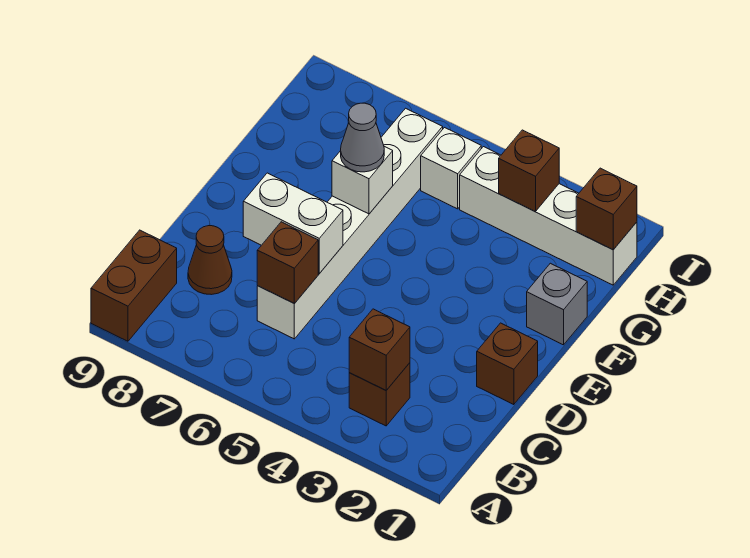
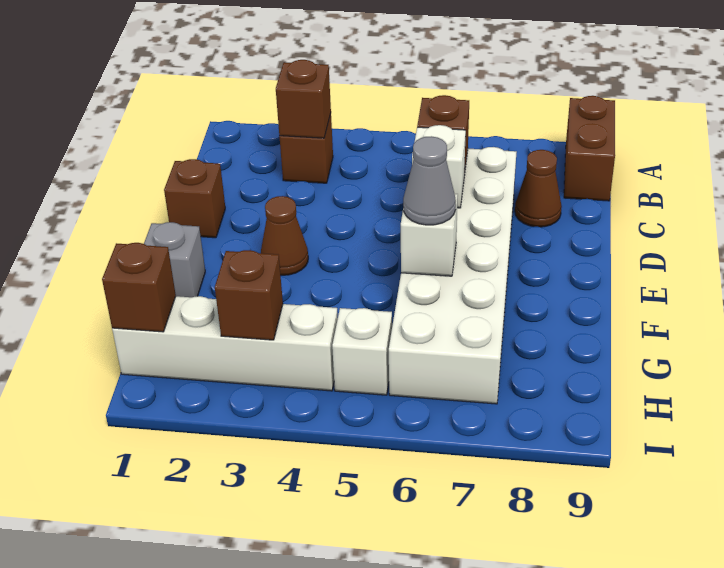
white brick C6:H6 level 1 -> white brick C6:H7 level 1
white brick D6:D7 level 2 -> white brick D6 level 2
none -> brown cone E3 level 1

